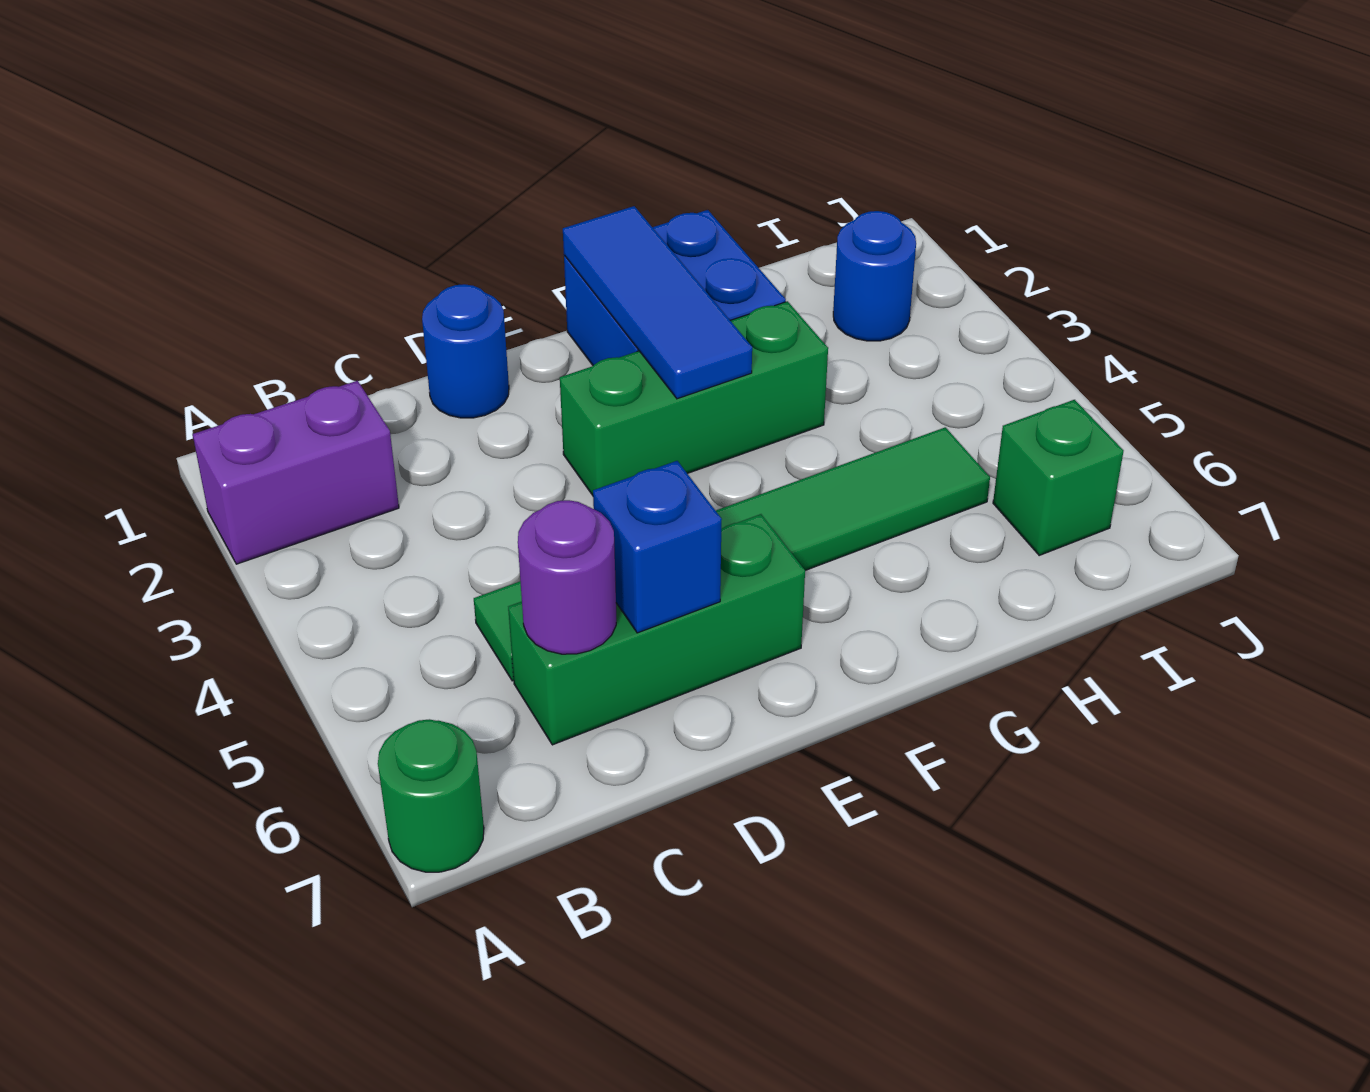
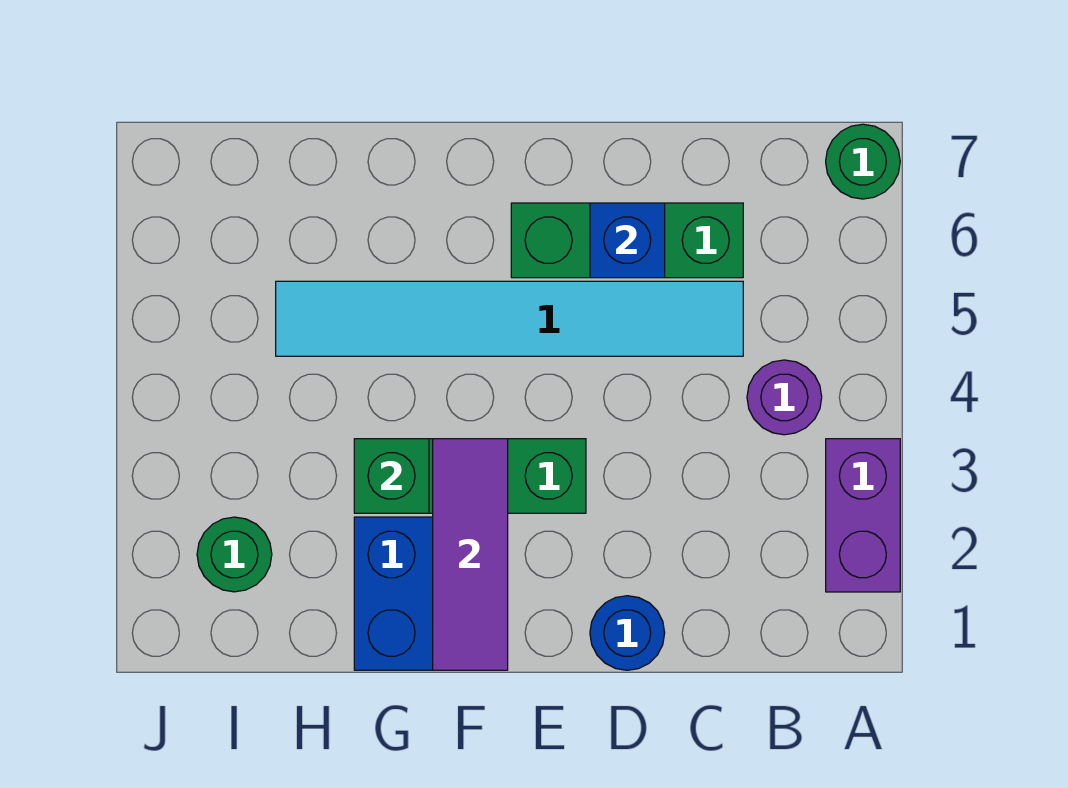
purple brick A2:B2 level 1 -> purple brick A2:A3 level 1
green tile C5:H5 level 1 -> cyan tile C5:H5 level 1
purple round brick C6 level 2 -> purple round brick B4 level 1
blue tile F1:F3 level 2 -> purple tile F1:F3 level 2
blue round brick I2 level 1 -> green round brick I2 level 1
green brick I6 level 1 -> green brick G3 level 2

